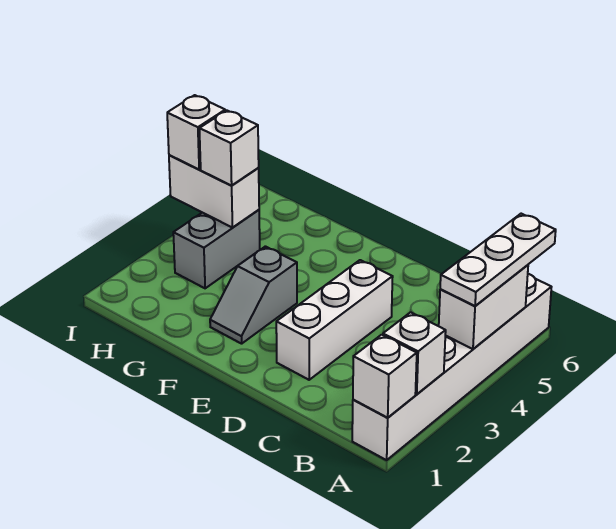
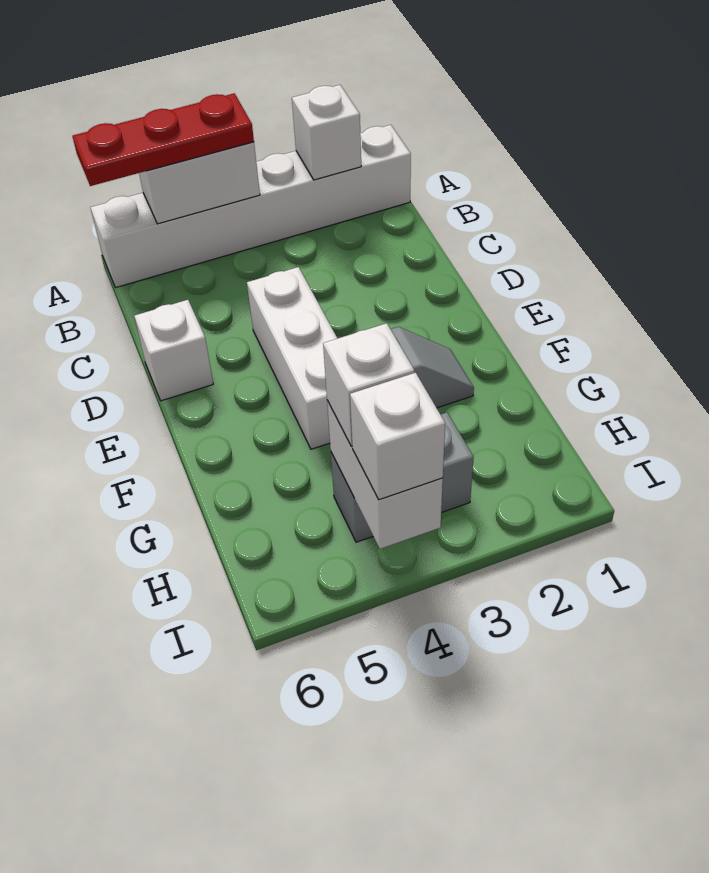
white brick A1 level 2 -> white brick D6 level 1
white plate A4:A6 level 3 -> red plate A4:A6 level 3
white brick D2:D4 level 1 -> white brick D4:F4 level 1

